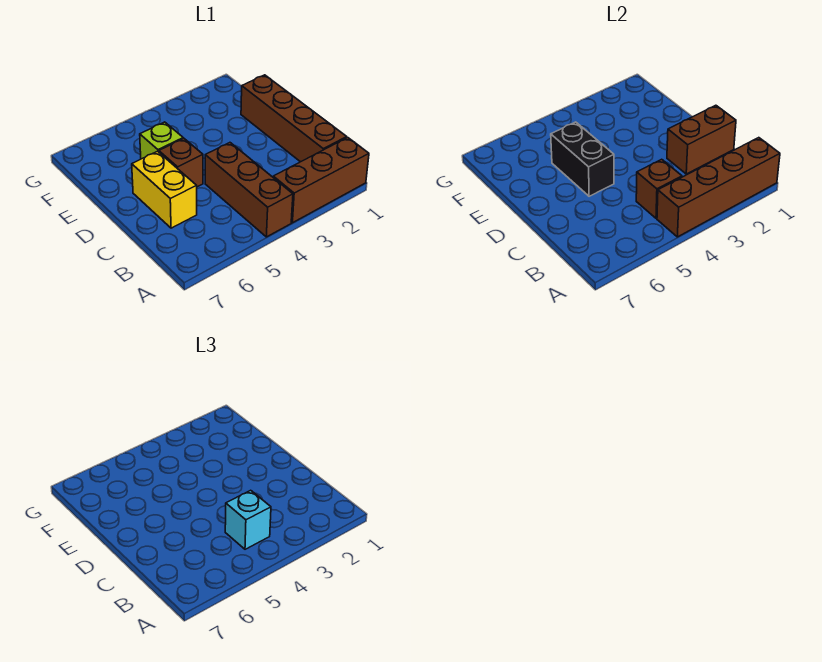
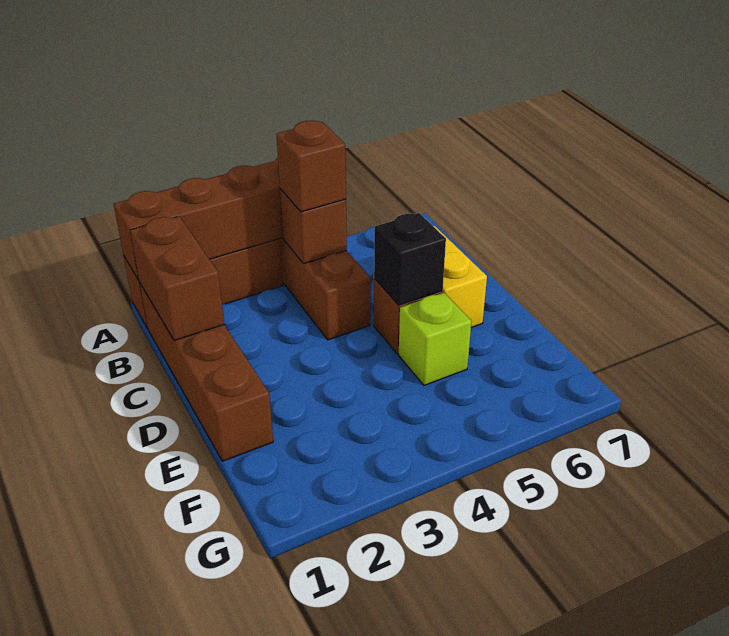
cyan brick B4 level 3 -> brown brick B4 level 3
brown brick C1:C2 level 2 -> brown brick B1:C1 level 2
black brick D5:E5 level 2 -> black brick D5 level 2

